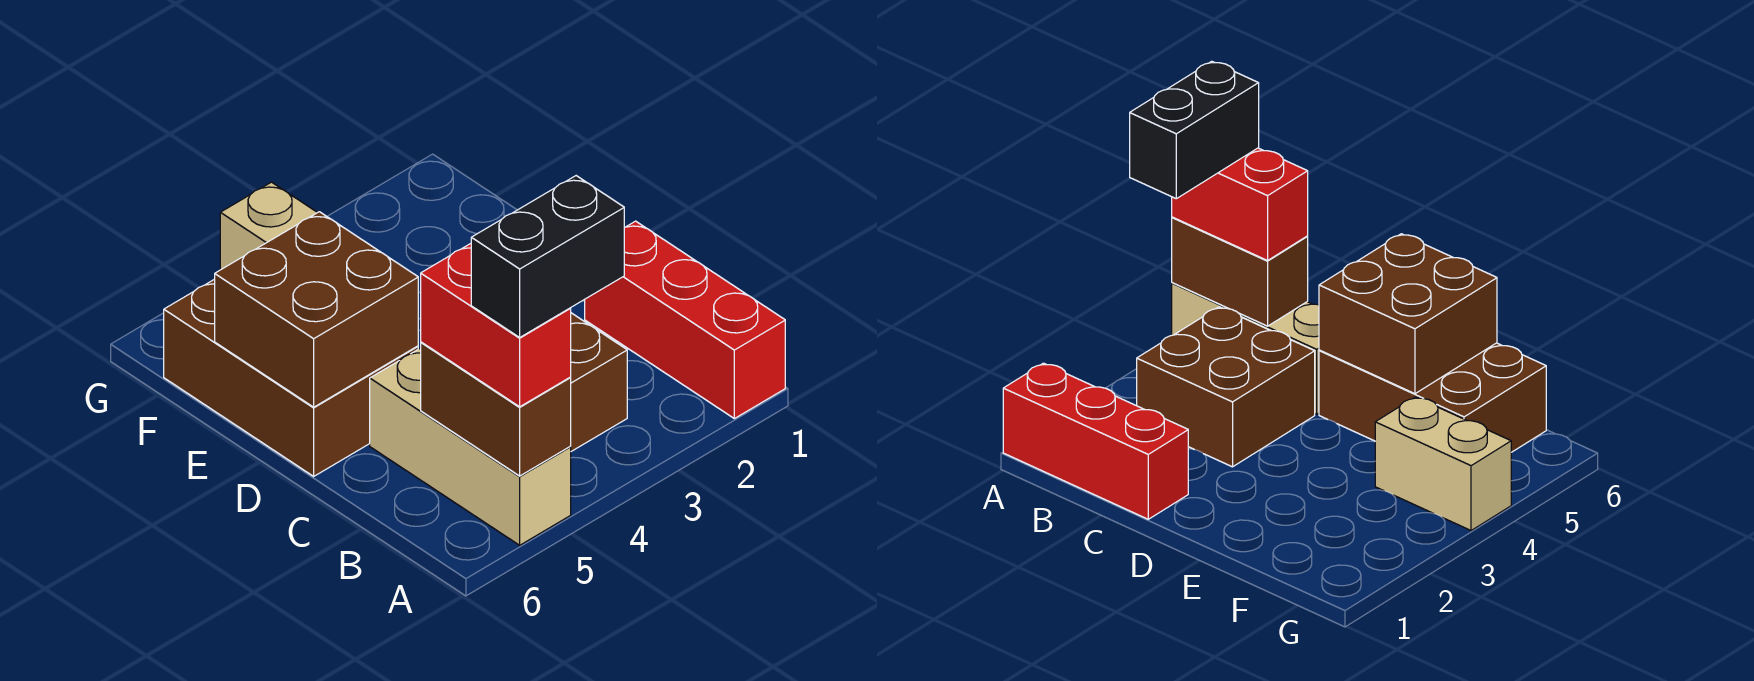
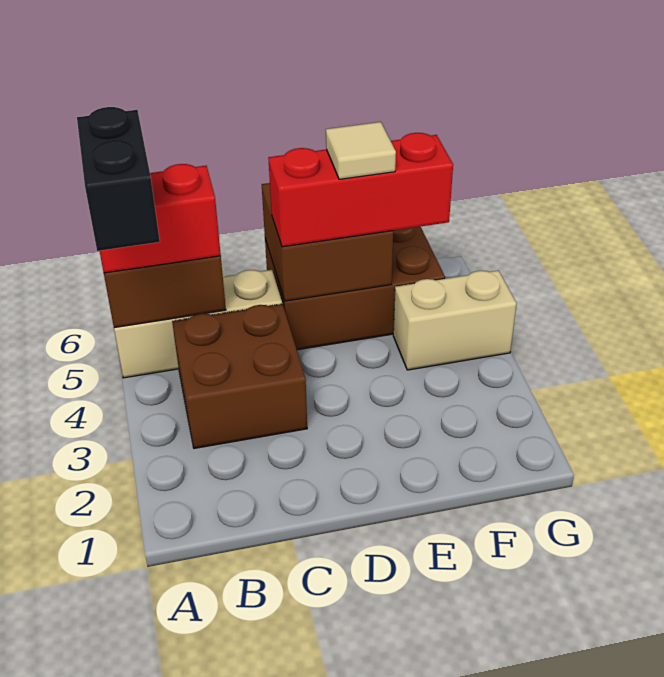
red brick A1:C1 level 1 -> red brick D5:F5 level 3
none -> tan tile E5 level 4

